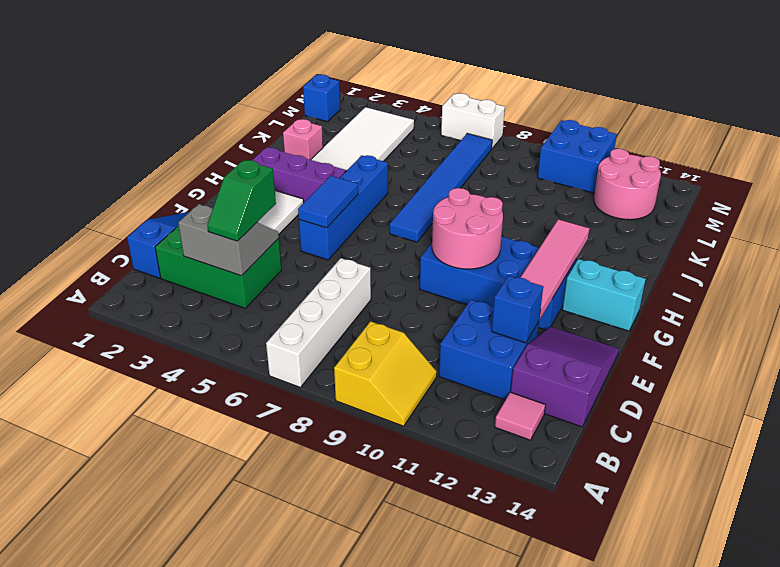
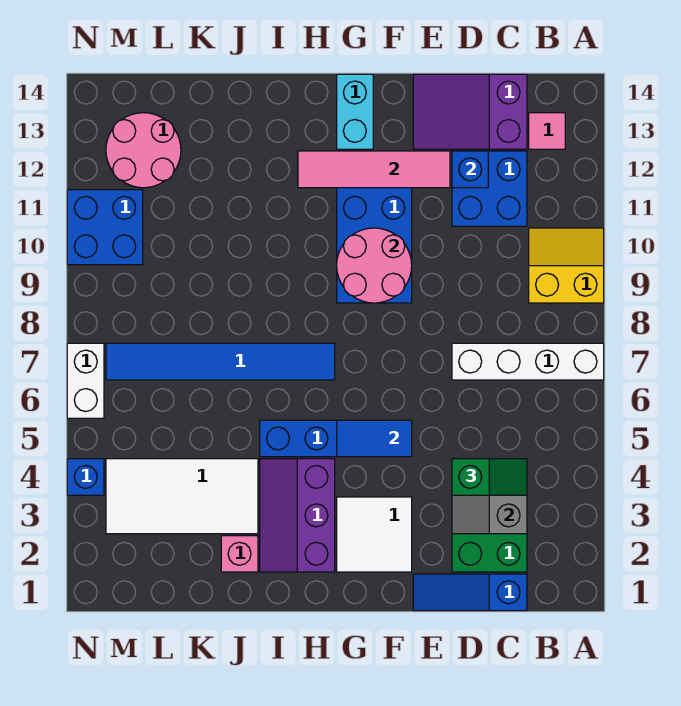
blue brick M1 level 1 -> blue brick N4 level 1

